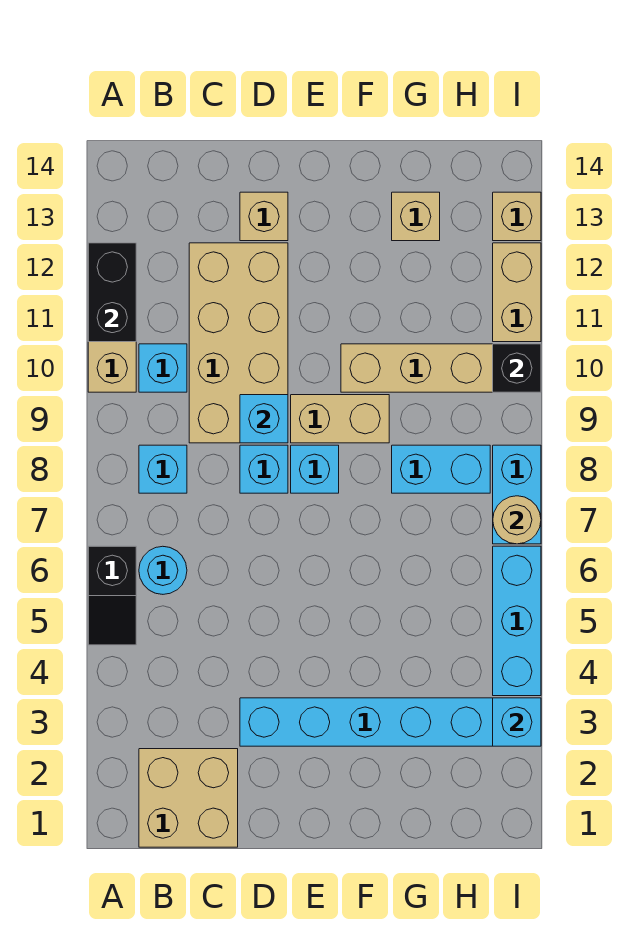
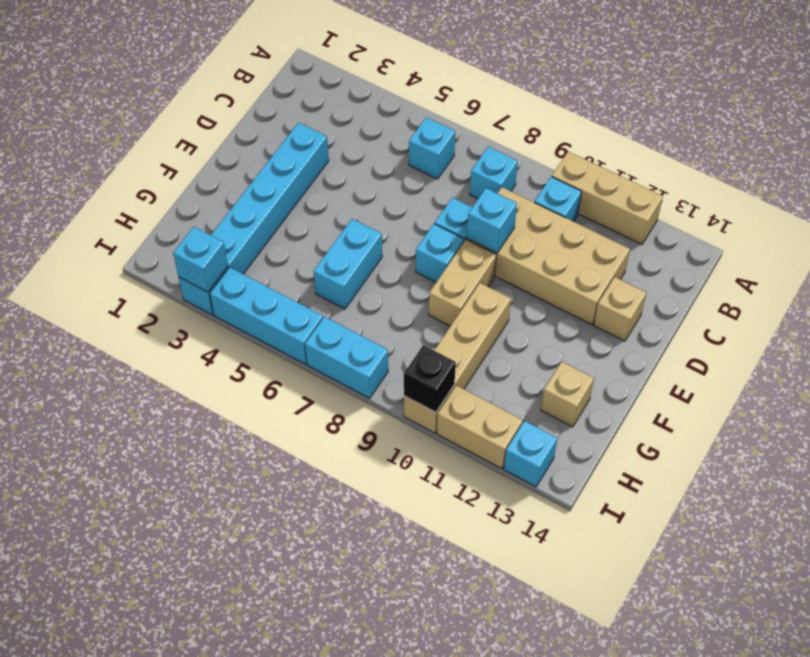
black slope A5:A6 level 1 top 6 -> none
black brick A11:A12 level 2 -> none
tan brick B1:C2 level 1 -> none
cyan round brick B6 level 1 -> cyan brick B6 level 1
cyan brick G8:H8 level 1 -> cyan brick F6:G6 level 1
tan round brick I7 level 2 -> none
tan brick I13 level 1 -> cyan brick I13 level 1

